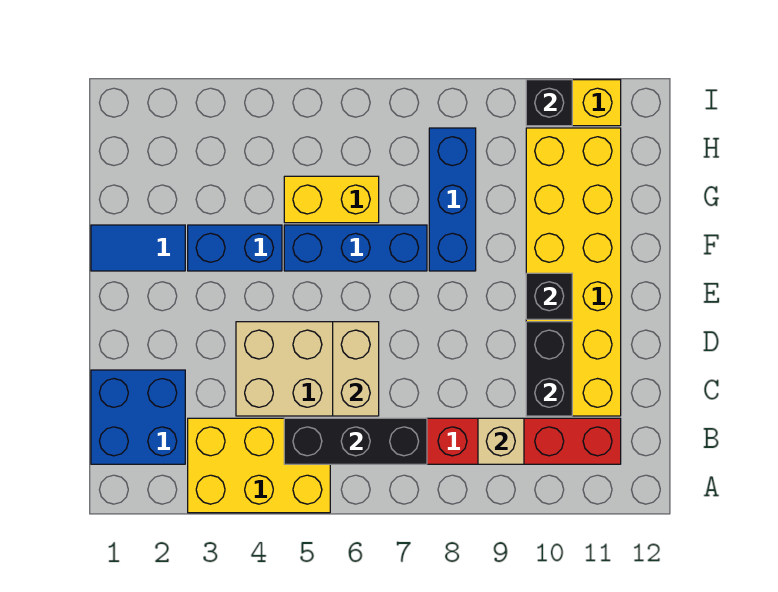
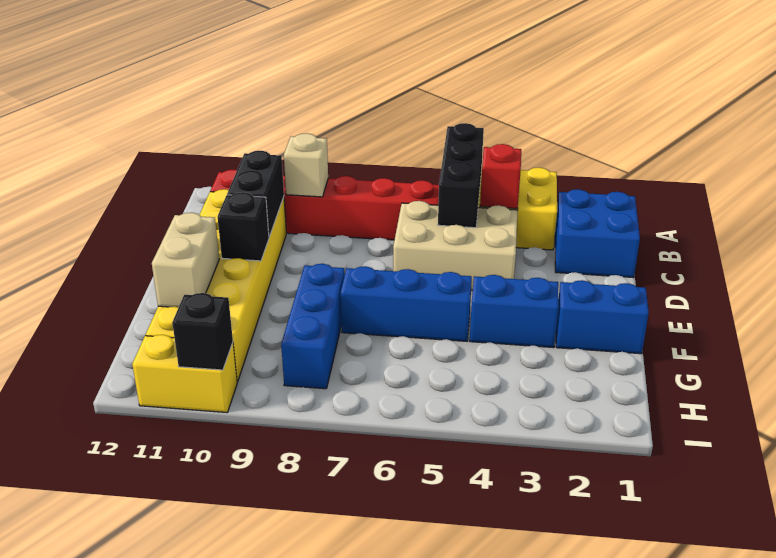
none -> red brick B4 level 2
black brick B5:B7 level 2 -> black brick A5:C5 level 2
tan brick C6:D6 level 2 -> tan brick F11:G11 level 2
blue tile F1:F2 level 1 -> blue brick F1:F2 level 1
yellow brick G5:G6 level 1 -> none

